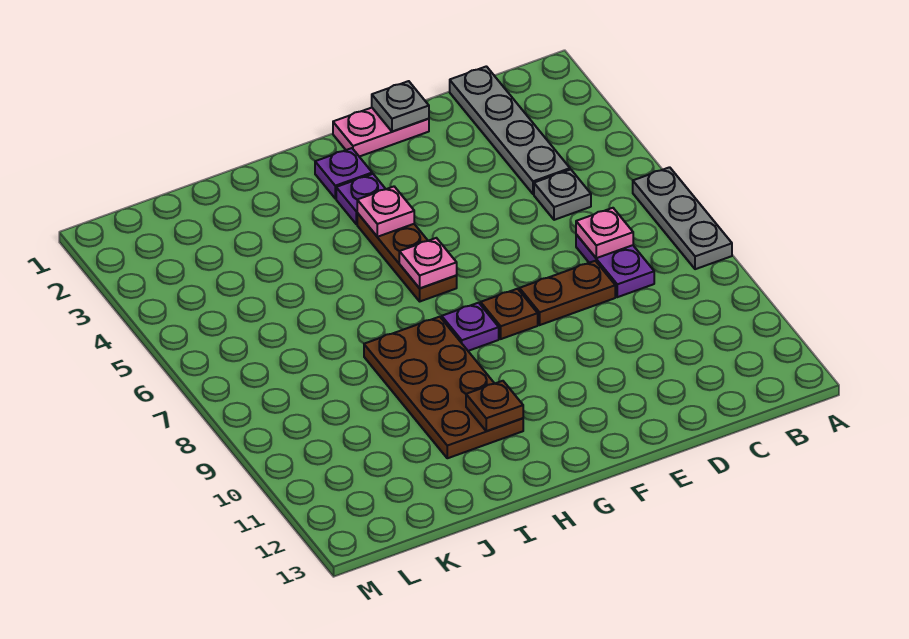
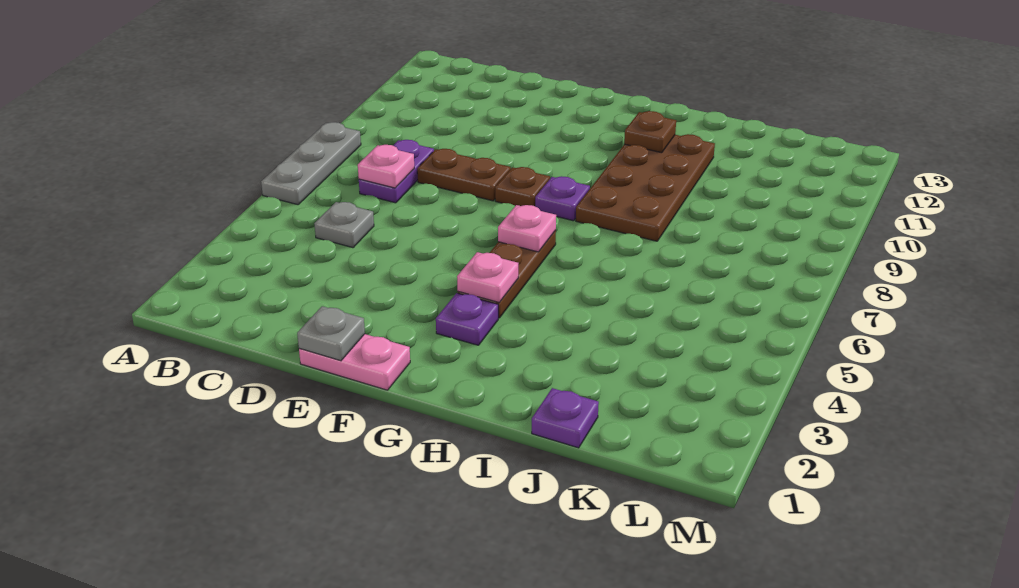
grey plate C1:C4 level 1 -> none
purple plate G2 level 1 -> purple plate J1 level 1

